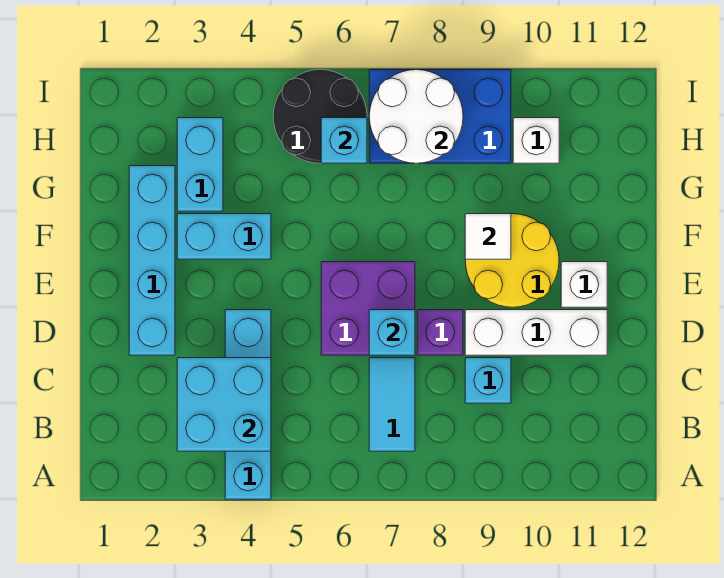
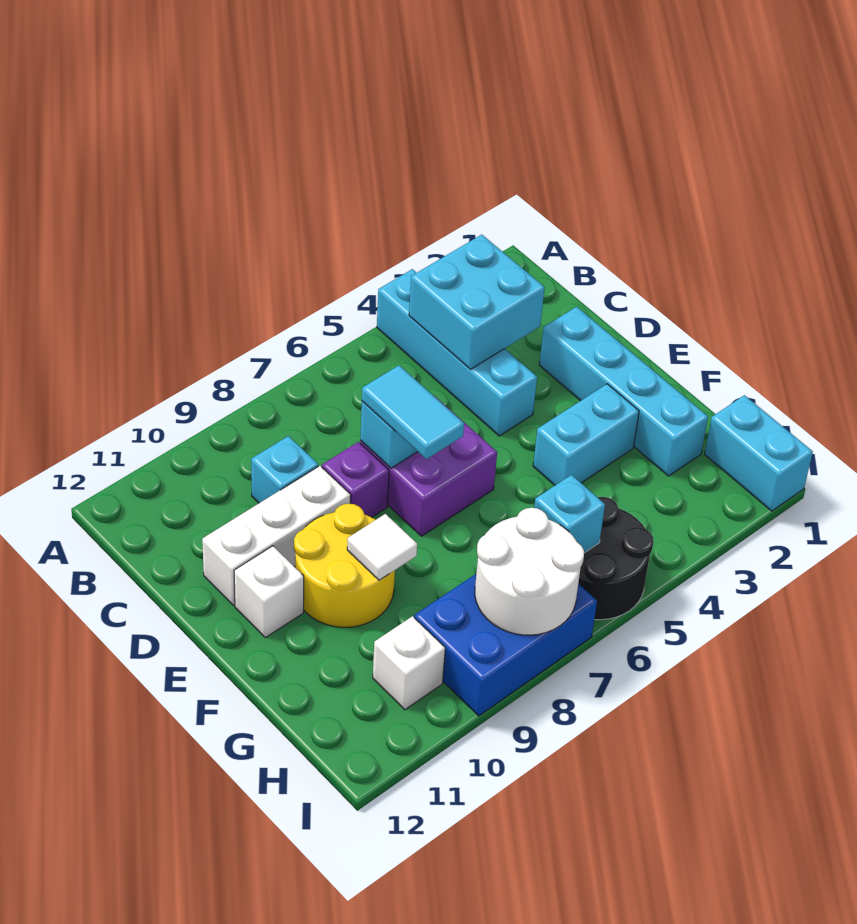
cyan tile B7:C7 level 1 -> cyan tile D7:E7 level 3
cyan brick G3:H3 level 1 -> cyan brick H1:I1 level 1

